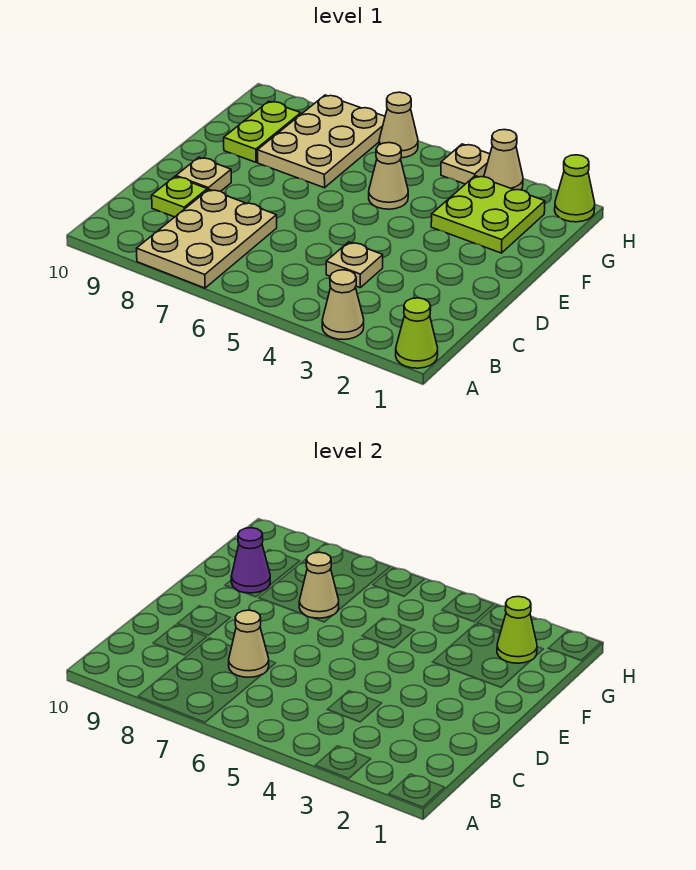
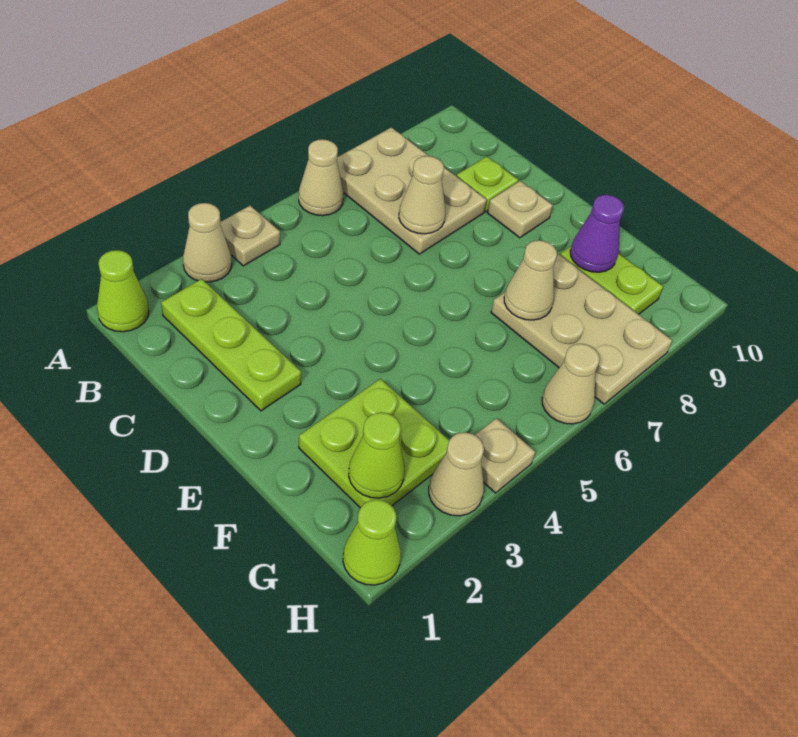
none -> lime plate B2:D2 level 1
tan plate C4 level 1 -> tan plate A4 level 1
tan cone F5 level 1 -> tan cone A6 level 1

